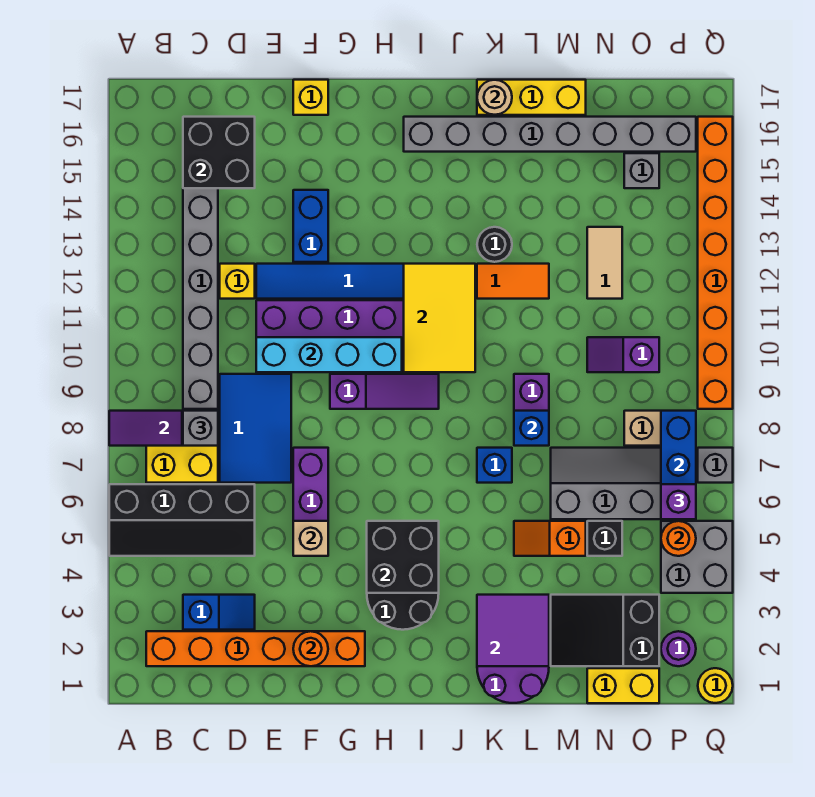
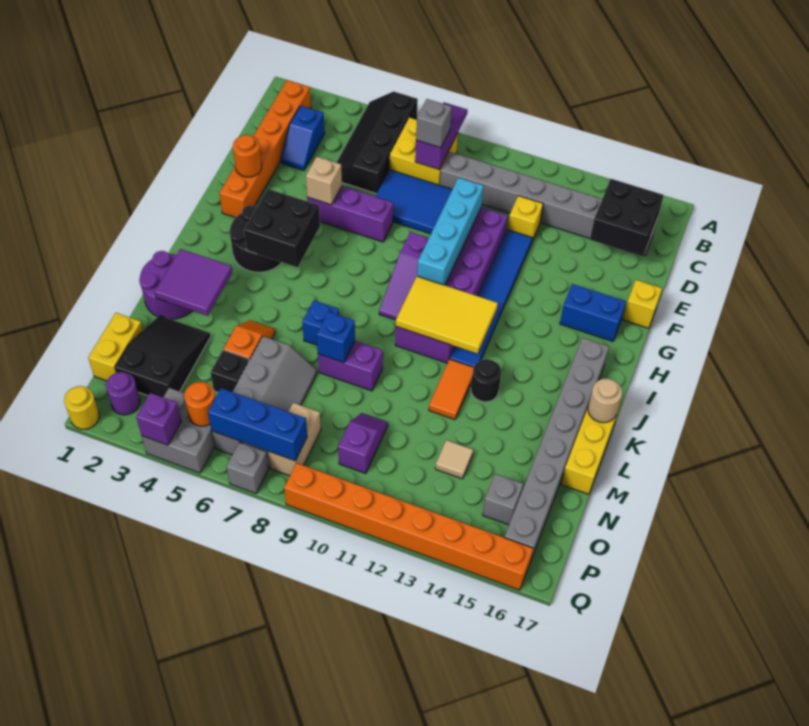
blue brick F13:F14 level 1 -> blue brick G15:G16 level 1
tan tile N12:N13 level 1 -> tan tile N13 level 1
purple brick P6 level 3 -> purple brick Q4 level 2

